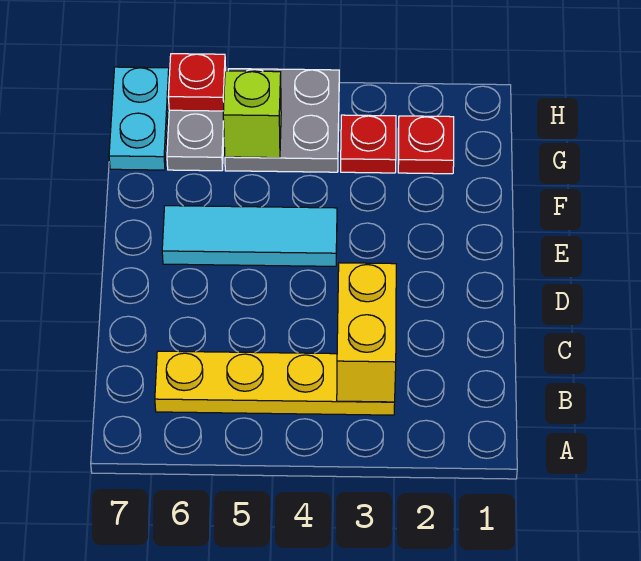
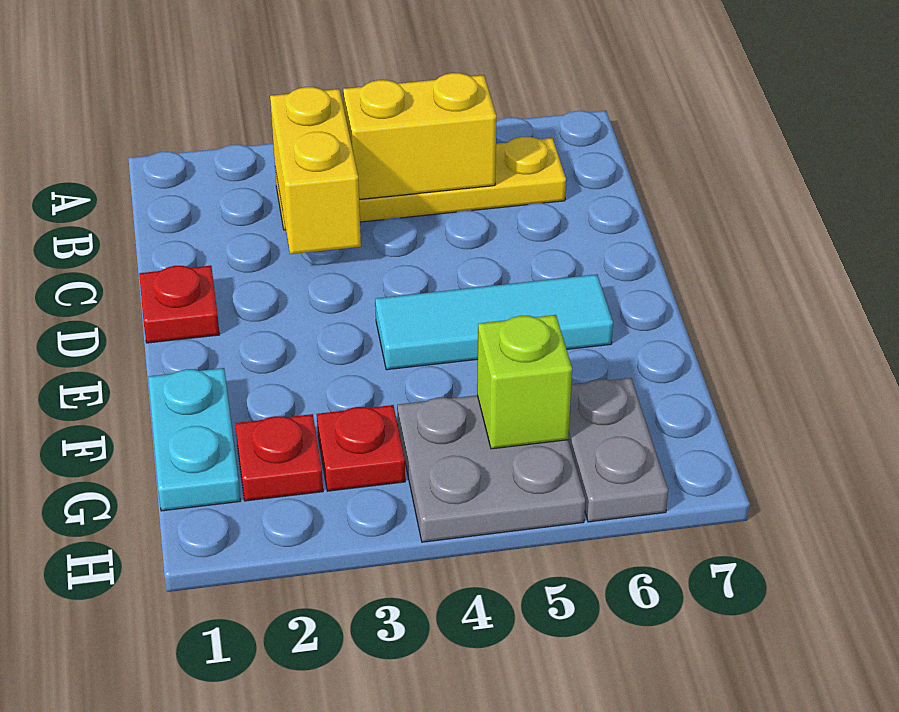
none -> yellow brick B4:B5 level 2
cyan plate G7:H7 level 1 -> cyan plate F1:G1 level 1
red plate H6 level 2 -> red plate D1 level 1

